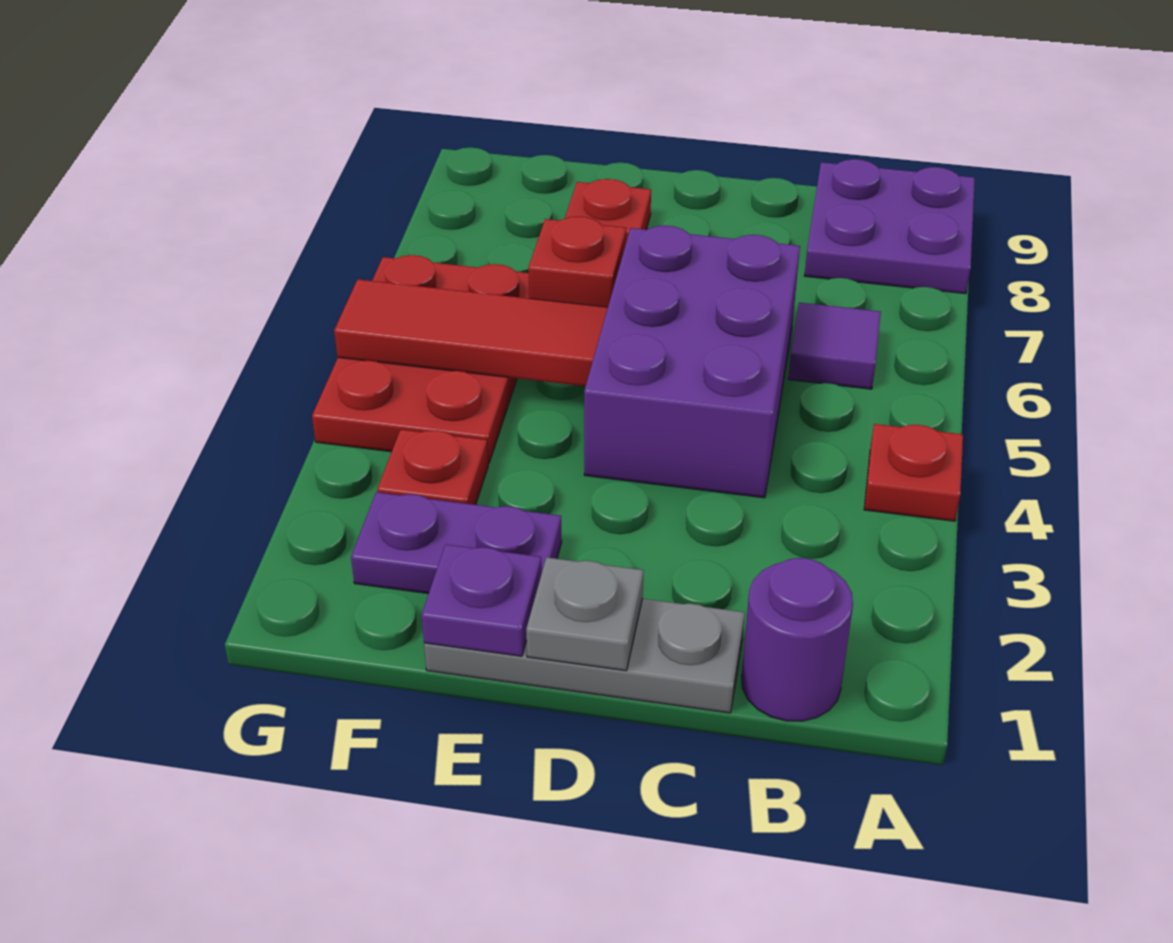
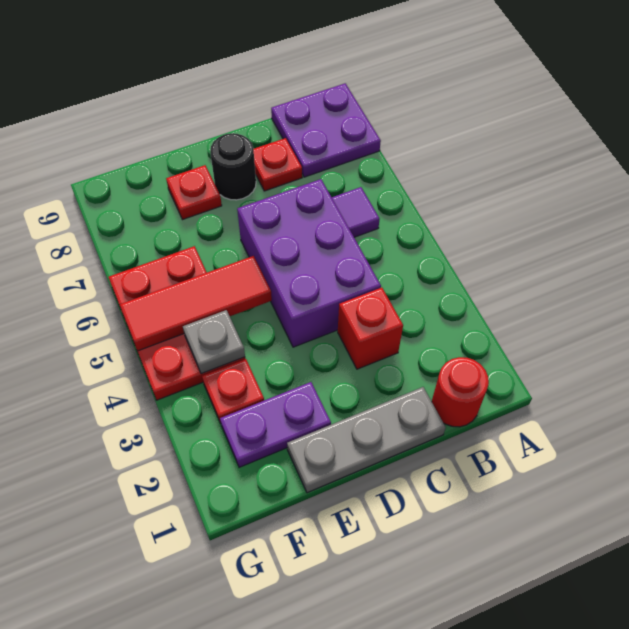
red plate A4 level 1 -> red plate C8 level 1
purple round brick B1 level 1 -> red round brick B1 level 1
grey plate D1 level 2 -> grey plate F4 level 2
none -> black round brick D8 level 1
purple plate E1 level 2 -> none
red brick E6 level 1 -> red brick C3 level 1

